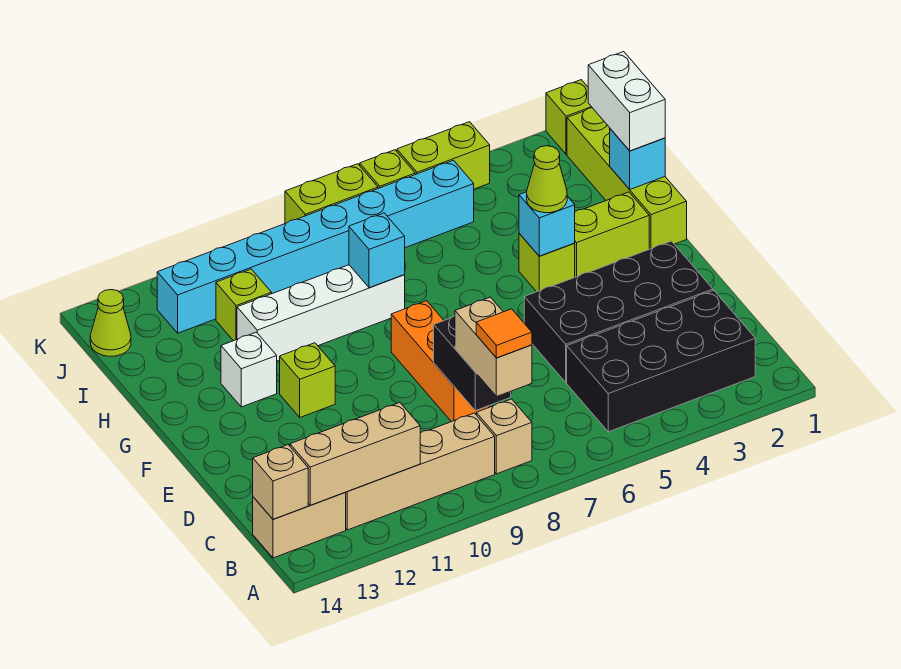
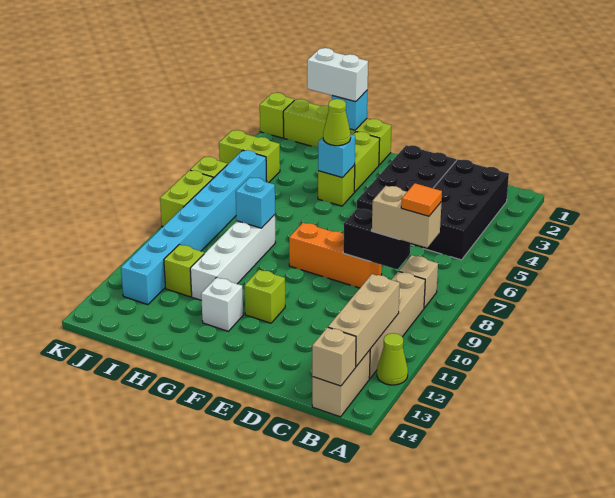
lime cone J14 level 1 -> lime cone A12 level 1
lime brick K4:K5 level 1 -> lime brick J4:K4 level 1

